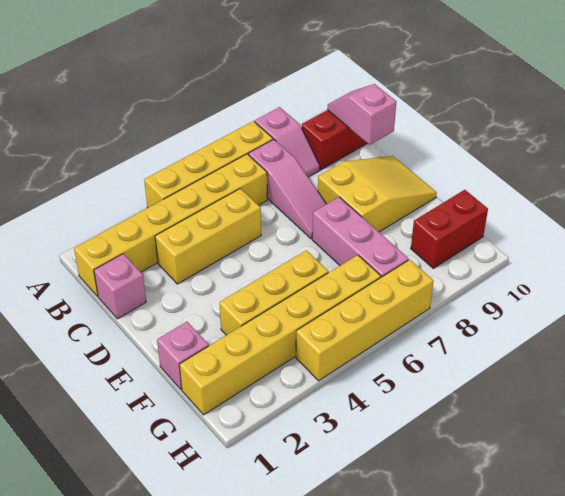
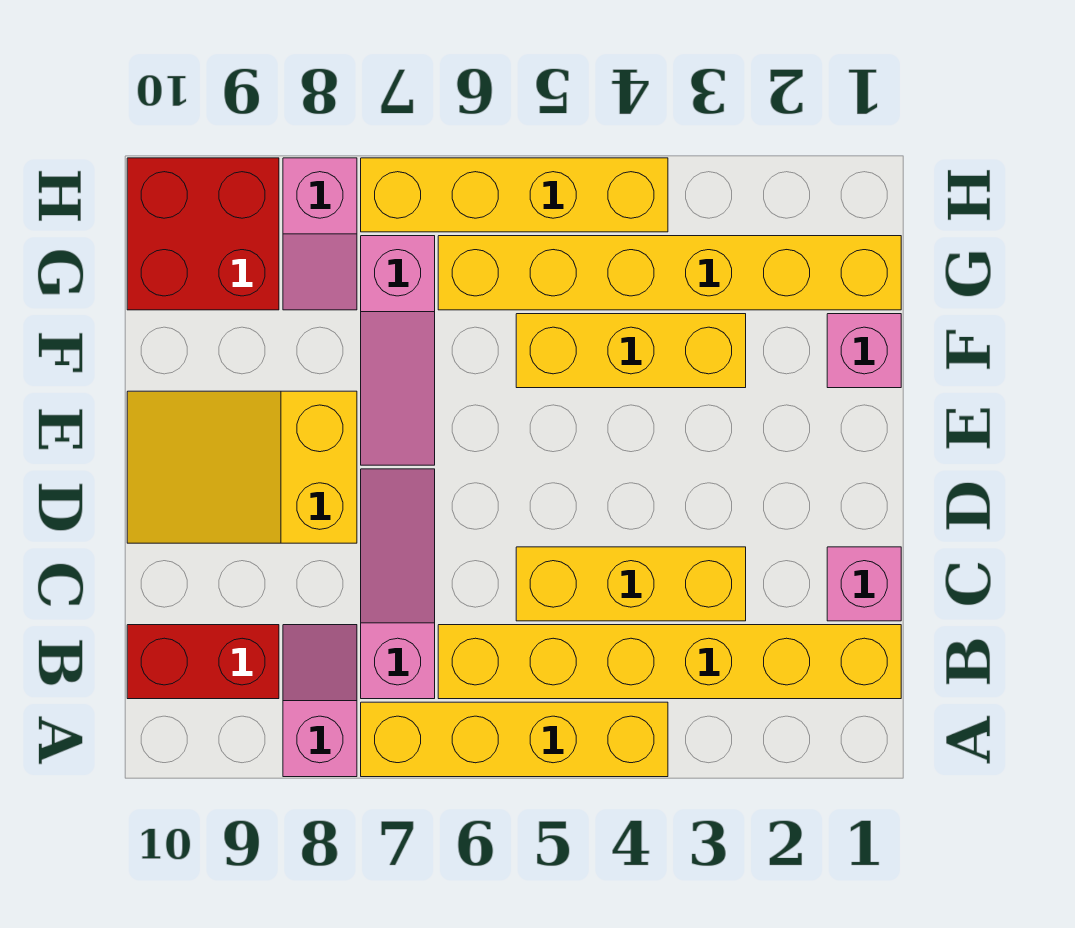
pink slope B10:C10 level 2 top C -> pink slope G8:H8 level 1 top H
pink brick E7:G7 level 1 -> pink slope E7:G7 level 1 top G
red brick G9:G10 level 1 -> red brick G9:H10 level 1

